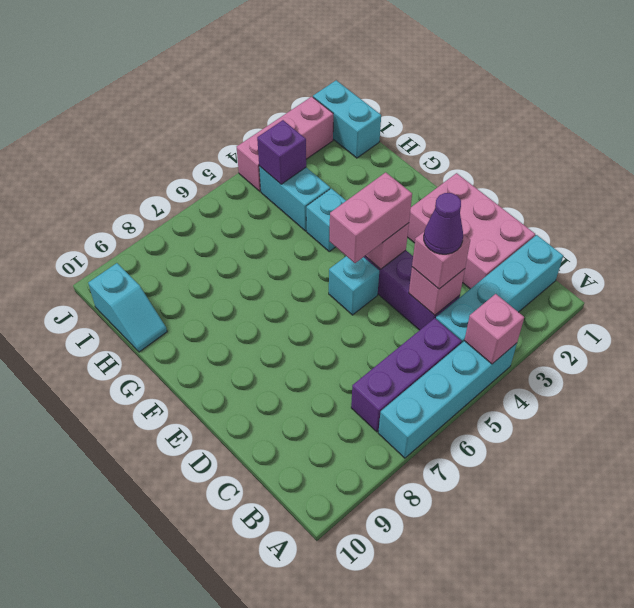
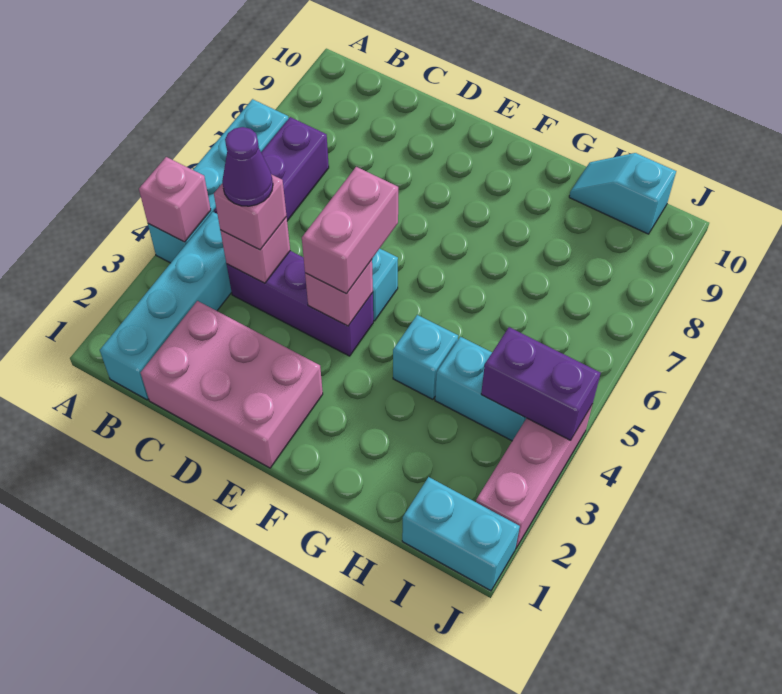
purple brick I4 level 2 -> purple brick I4:J4 level 2

